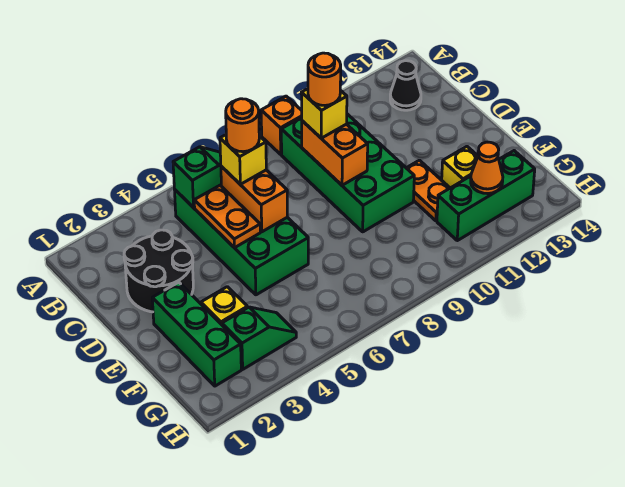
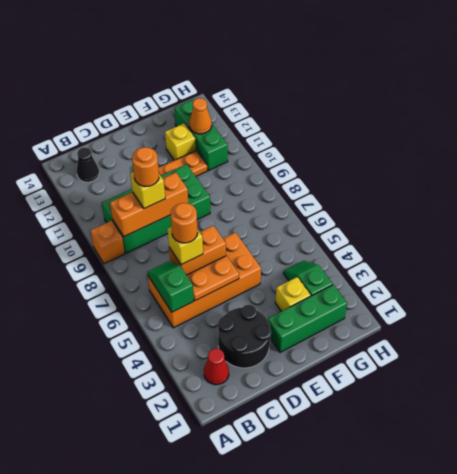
none -> red cone B2 level 1
green brick B5:E6 level 1 -> orange brick B5:E6 level 1
orange brick C9:D9 level 2 -> orange brick B9:D9 level 2

